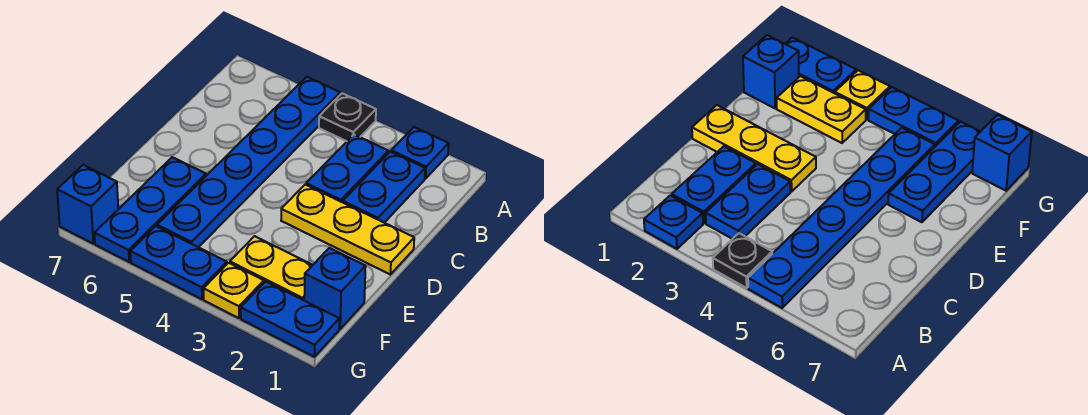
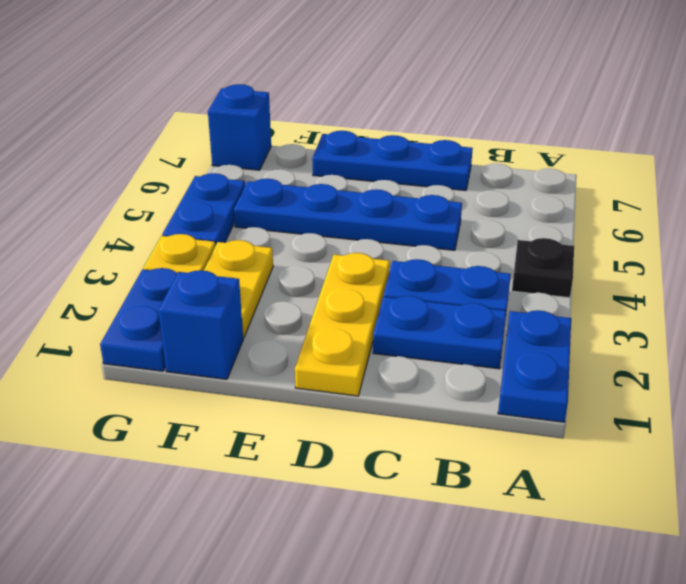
blue plate A2 level 1 -> blue plate A1:A2 level 1
blue plate A5:F5 level 1 -> blue plate C5:F5 level 1
blue plate E6:G6 level 1 -> blue plate C7:E7 level 1

